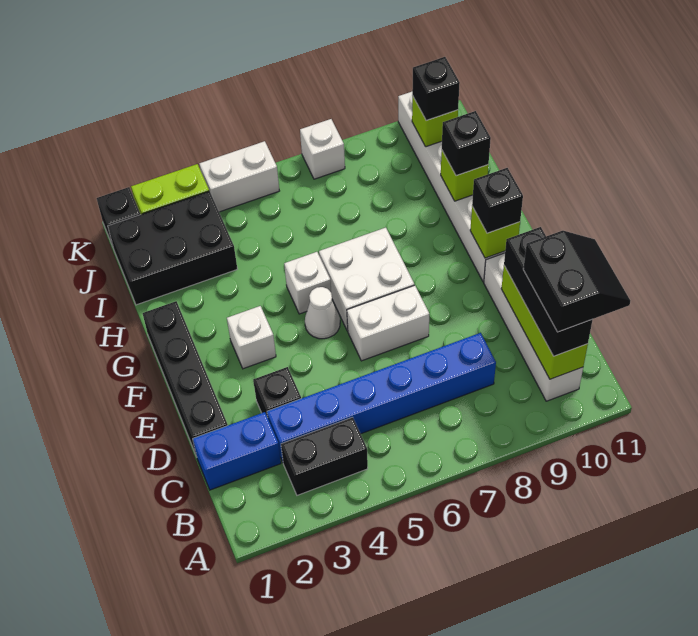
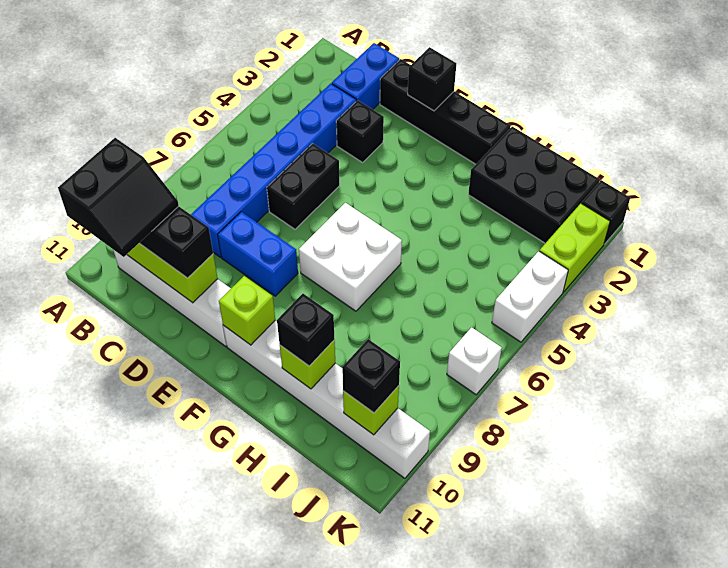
black brick B3:B4 level 1 -> black brick D5:D6 level 1
black slope B10:C11 level 4 top 10 -> black slope B10:C11 level 4 top B
none -> blue brick D8:E8 level 1
white brick E6:E7 level 1 -> none
white brick F3 level 1 -> none
white cone F5 level 1 -> none
black brick F10 level 3 -> black brick E1 level 2
white brick G5 level 1 -> none
black brick I1:J3 level 1 -> black brick H1:J2 level 1

